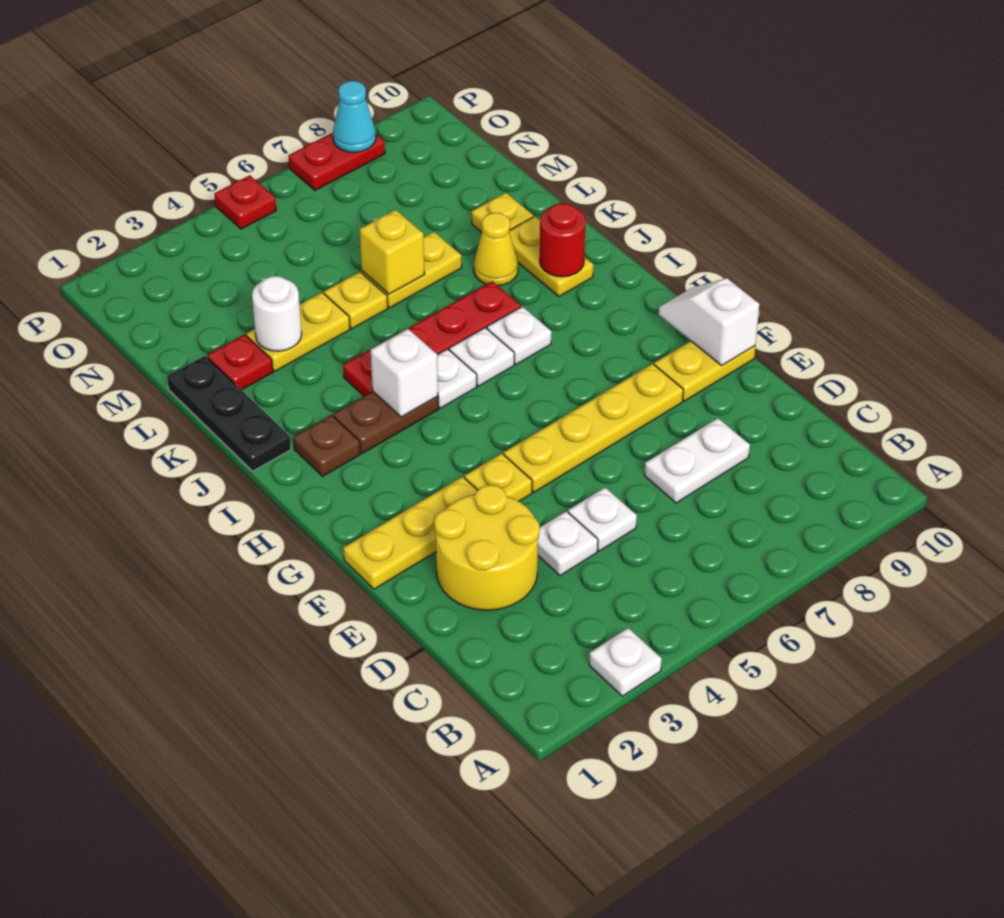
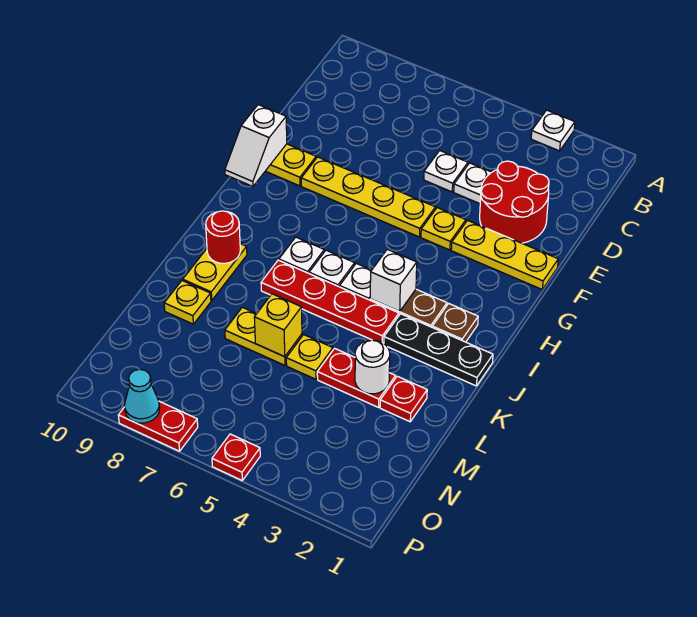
yellow round brick D2:E3 level 1 -> red round brick D2:E3 level 1
white plate D7:D8 level 1 -> none
black plate J1:L1 level 1 -> black plate J1:J3 level 1
yellow cone K8 level 1 -> none
yellow plate L3:L4 level 1 -> red plate L3:L4 level 1

